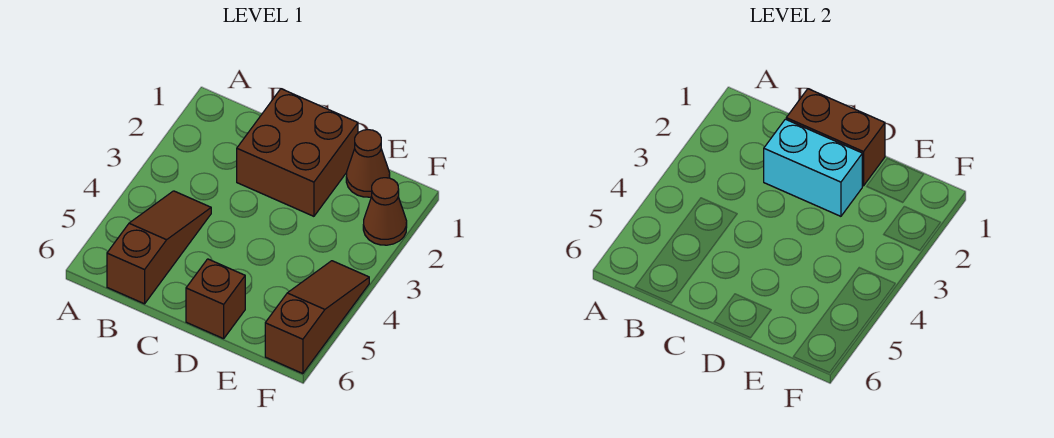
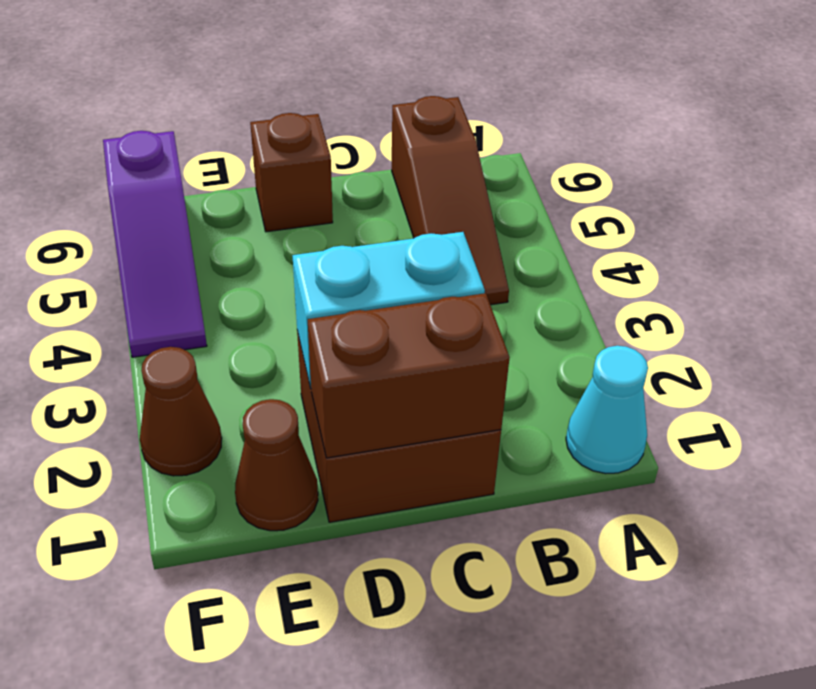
none -> cyan cone A1 level 1
brown slope F4:F6 level 1 top 6 -> purple slope F4:F6 level 1 top 6

